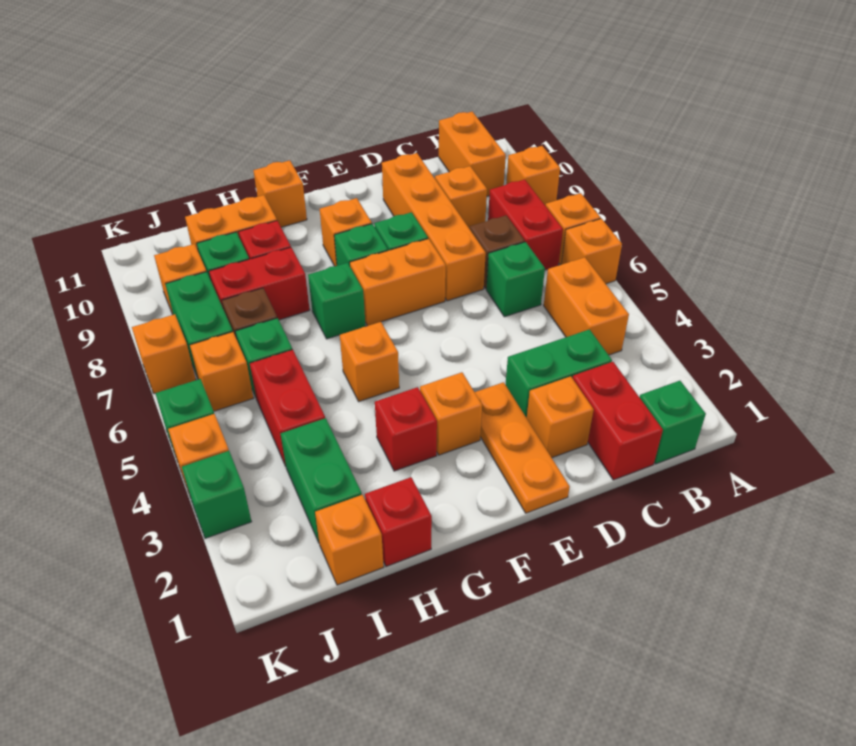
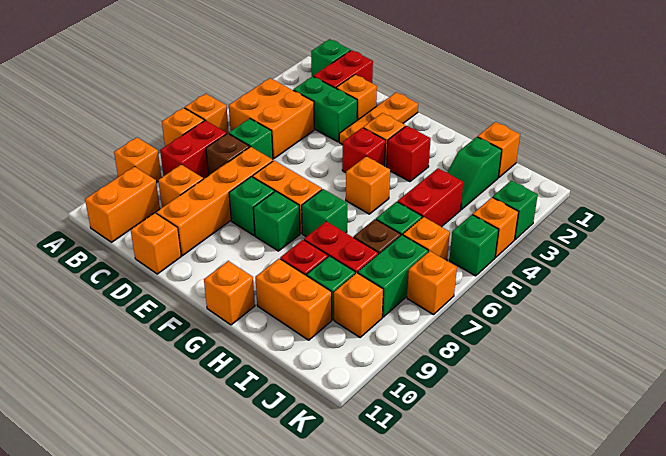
orange brick B4:B5 level 1 -> orange brick B4:C5 level 1
orange brick F9 level 1 -> orange brick D11 level 1
red brick H1 level 1 -> red brick F4 level 1
green brick I2:I3 level 1 -> green slope I2:I3 level 1 top 2

